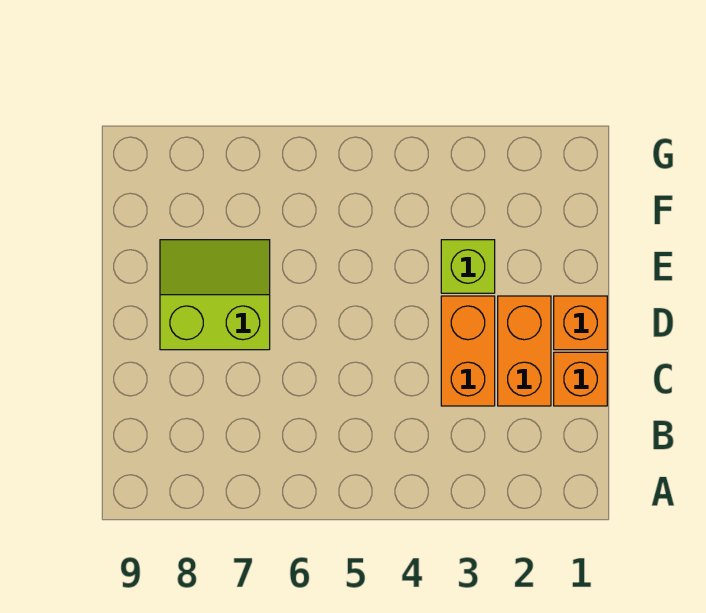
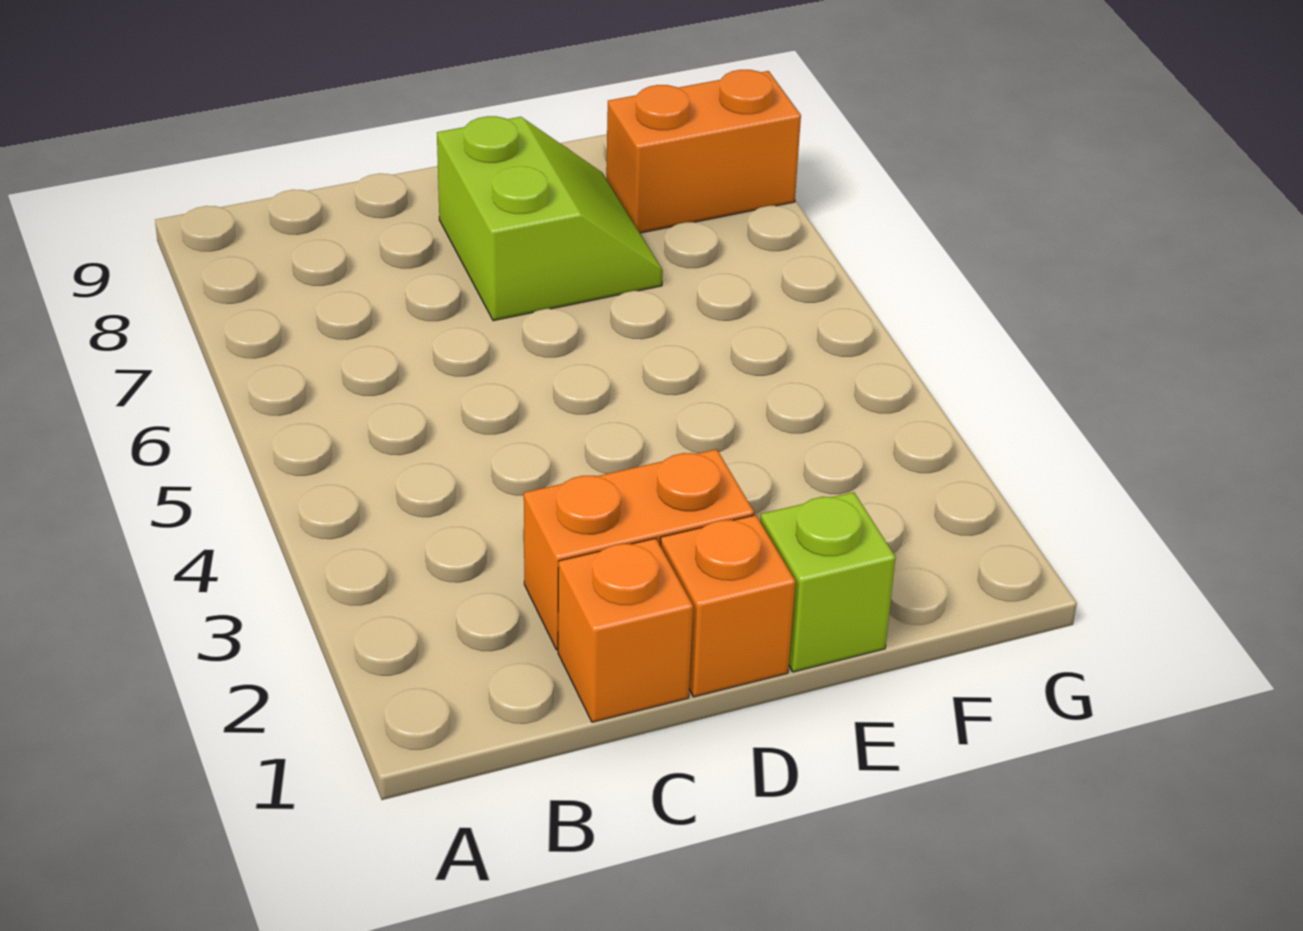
orange brick C3:D3 level 1 -> orange brick F8:G8 level 1
lime brick E3 level 1 -> lime brick E1 level 1

